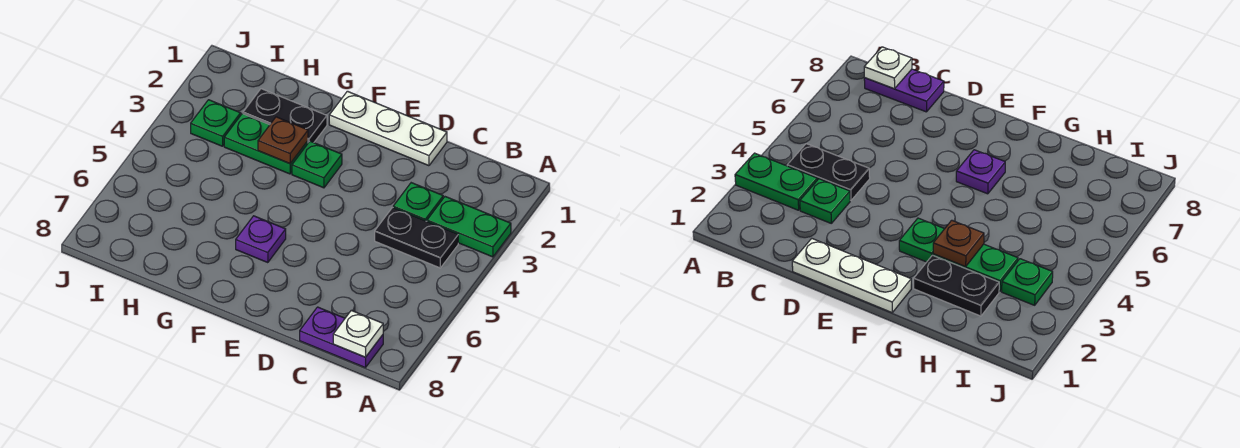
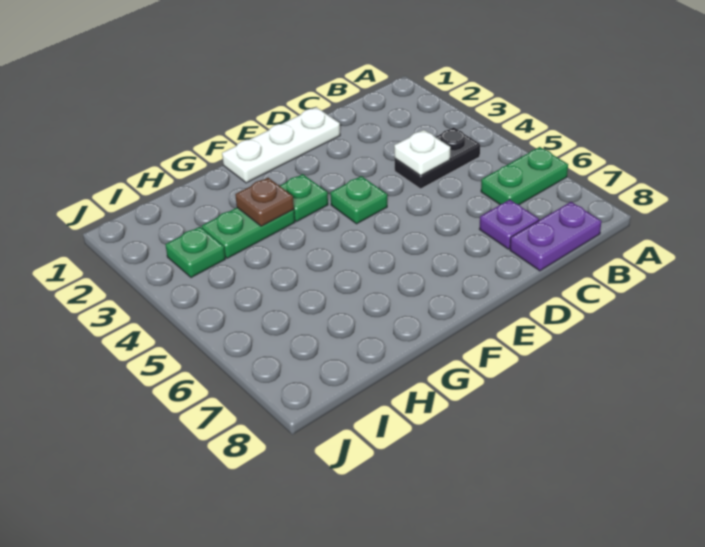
green plate A3:B3 level 1 -> green plate A6:B6 level 1
white plate B8 level 2 -> white plate C4 level 2
green plate C3 level 1 -> green plate E4 level 1
purple plate F6 level 1 -> purple plate C7 level 1
black plate G2:H2 level 1 -> none

